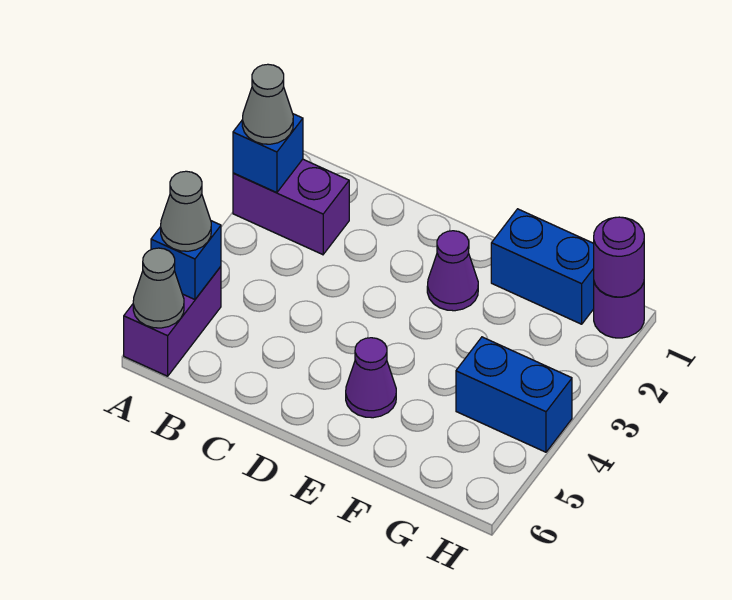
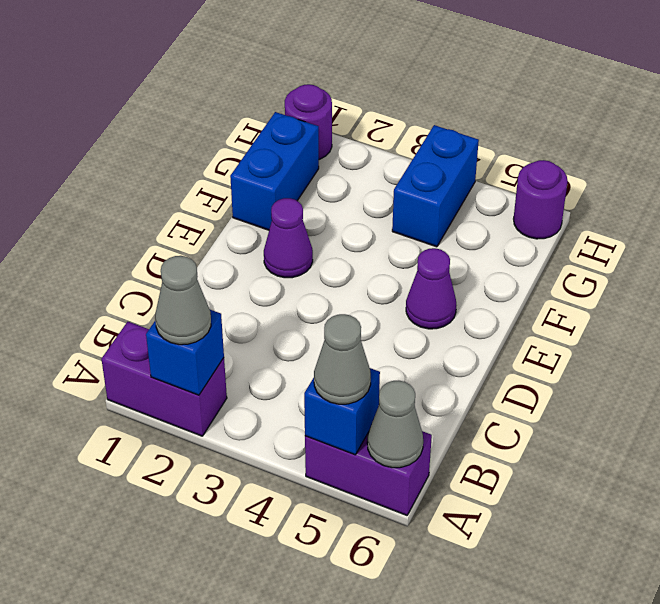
purple brick A2:B2 level 1 -> purple brick A1:A2 level 1
purple round brick H1 level 2 -> purple round brick H6 level 1

